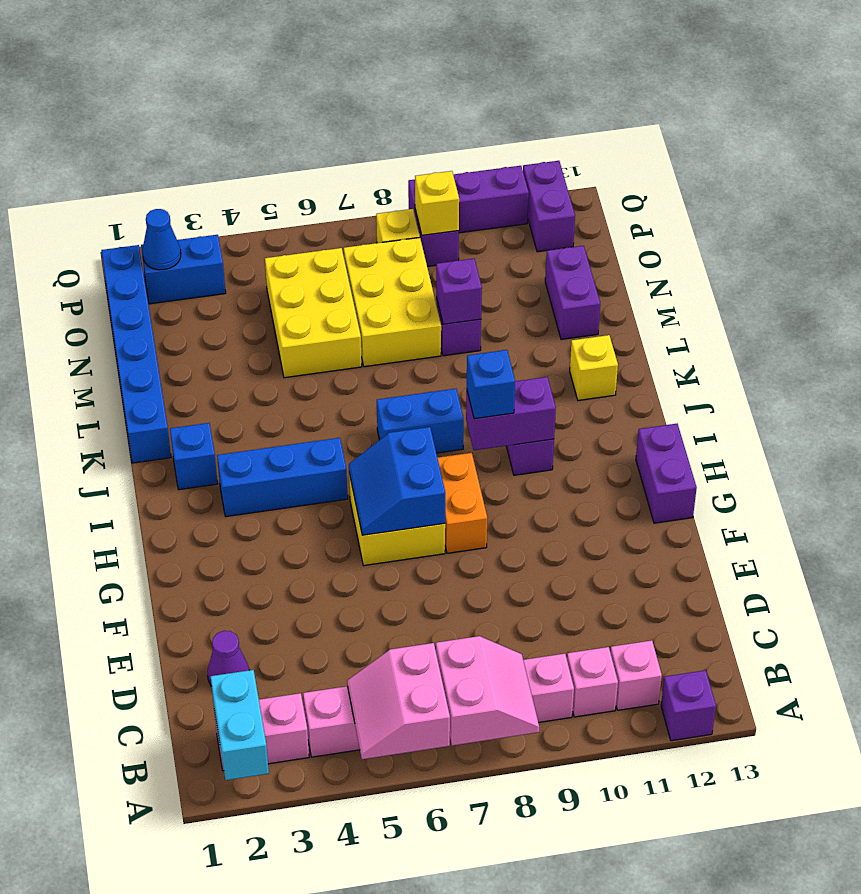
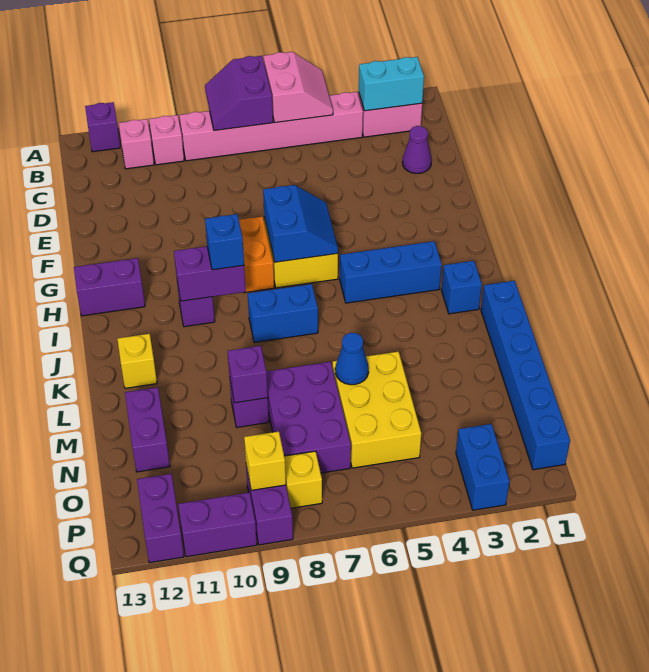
cyan brick A2:B2 level 2 -> cyan brick B2:B3 level 2
pink slope A7:B8 level 2 top 7 -> purple slope A7:B8 level 2 top 7
purple brick G13:H13 level 1 -> purple brick H12:H13 level 1
yellow brick M7:O8 level 1 -> purple brick M7:O8 level 1
blue brick P2:P3 level 1 -> blue brick P3:Q3 level 1
blue cone P2 level 2 -> blue cone M6 level 2

